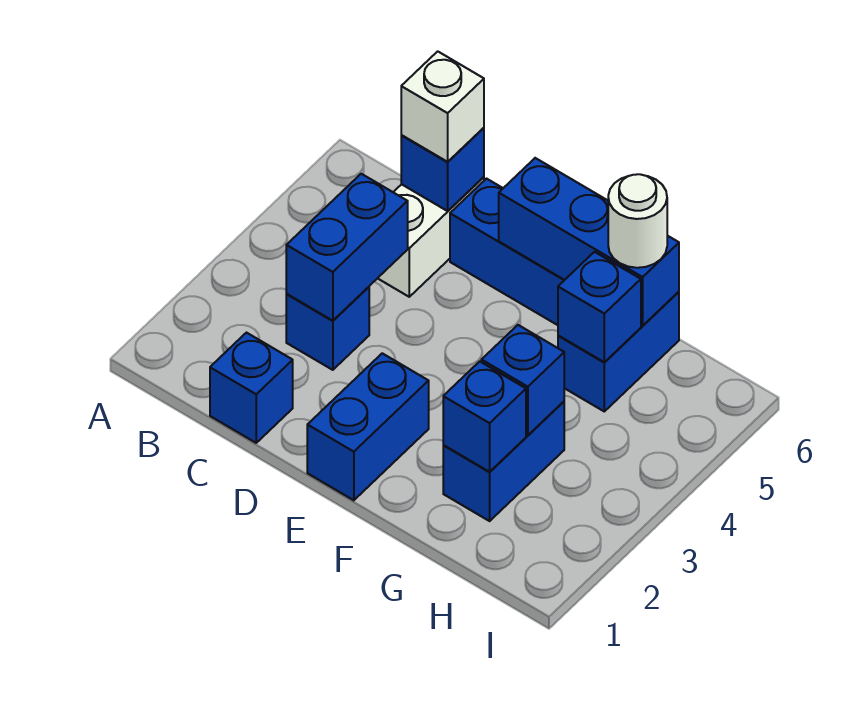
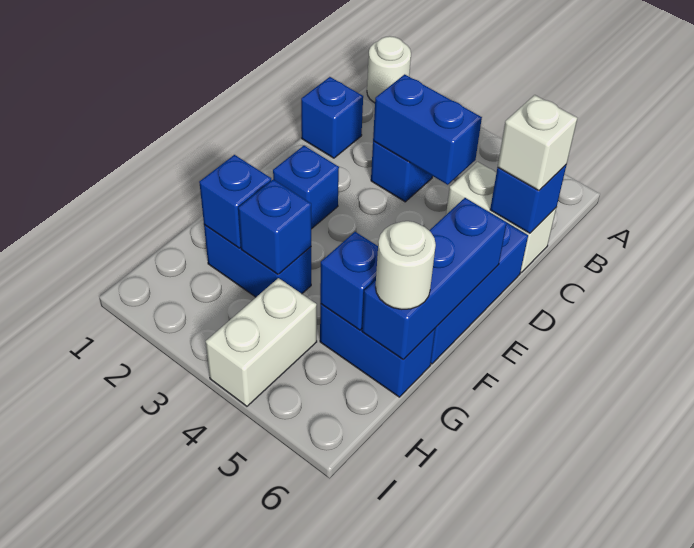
none -> white round brick A1 level 1
blue brick E1:E2 level 1 -> blue brick E2 level 1
none -> white brick H4:I4 level 1

